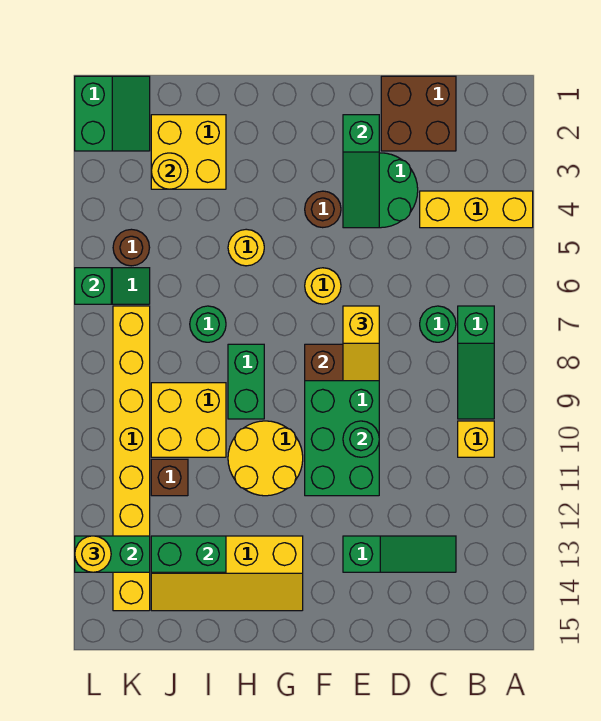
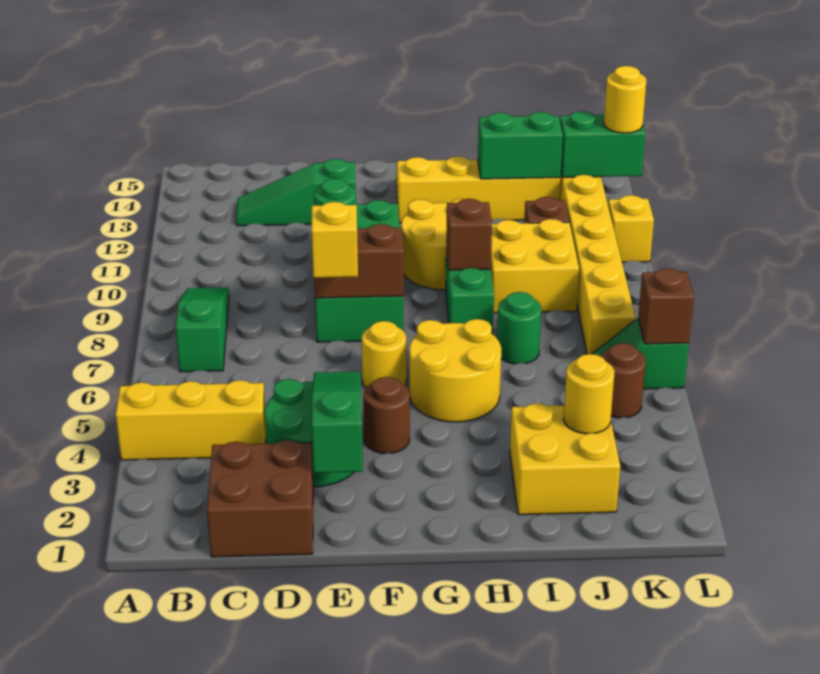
yellow brick B10 level 1 -> yellow brick L11 level 1
green round brick C7 level 1 -> none
yellow round brick H5 level 1 -> yellow round brick G5:H6 level 1
none -> brown brick H9 level 2
green slope K1:L2 level 1 top L -> none
green brick L6 level 2 -> brown brick L6 level 2

